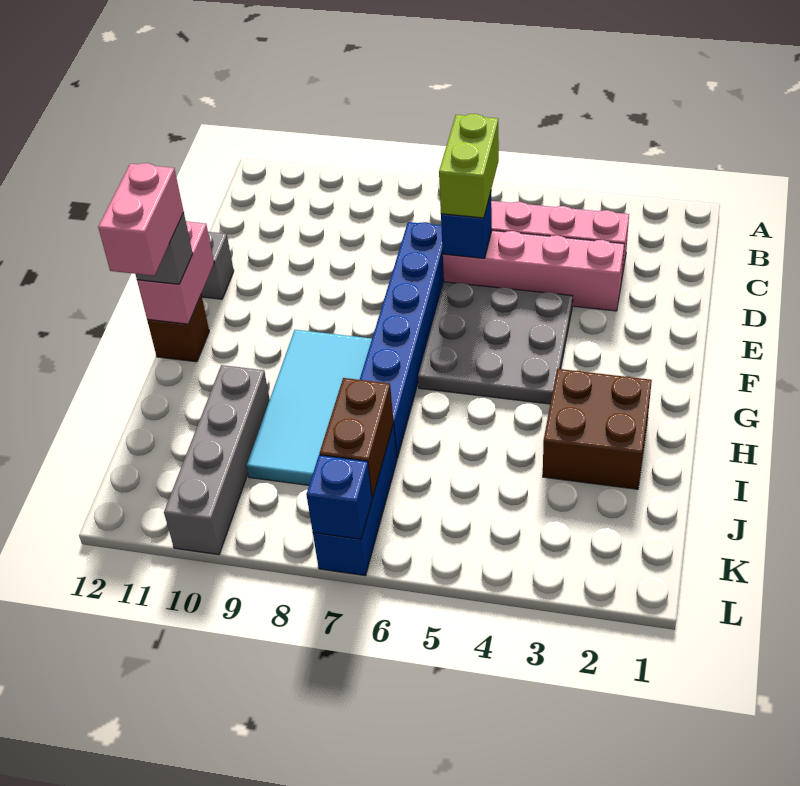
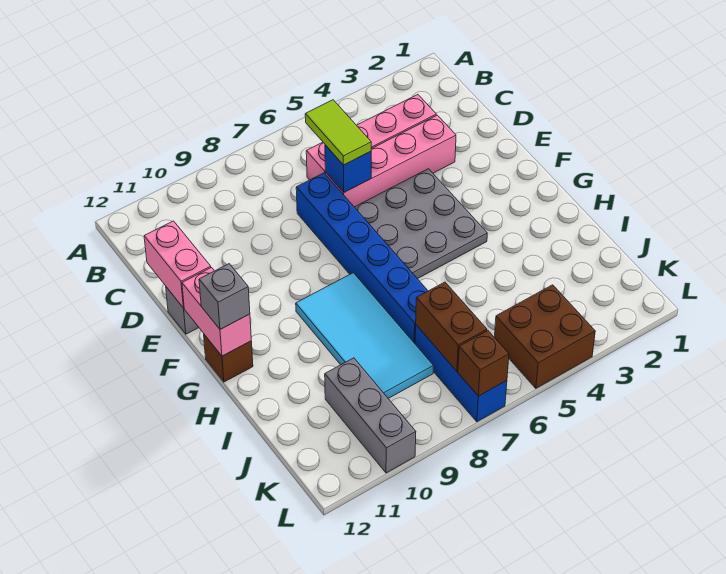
lime brick C6:D6 level 3 -> lime tile C6:D6 level 3
pink brick G12:H12 level 4 -> pink brick D12:E12 level 2
brown brick H2:I3 level 1 -> brown brick K4:L5 level 1
grey brick I10:L10 level 1 -> grey brick J10:L10 level 1
blue brick L7 level 2 -> brown brick L7 level 2

